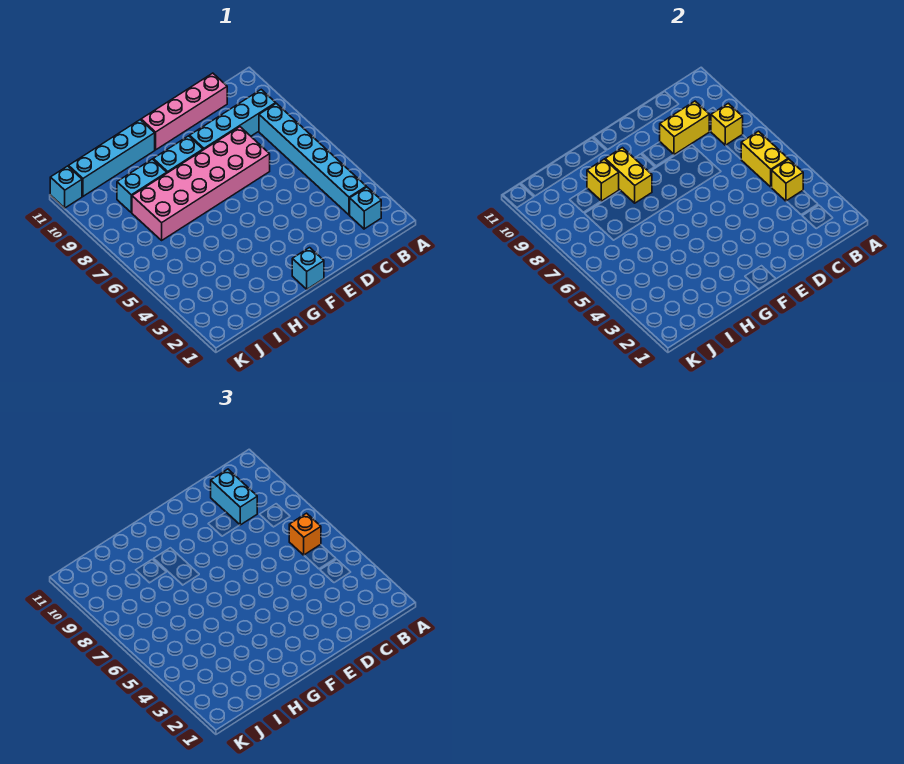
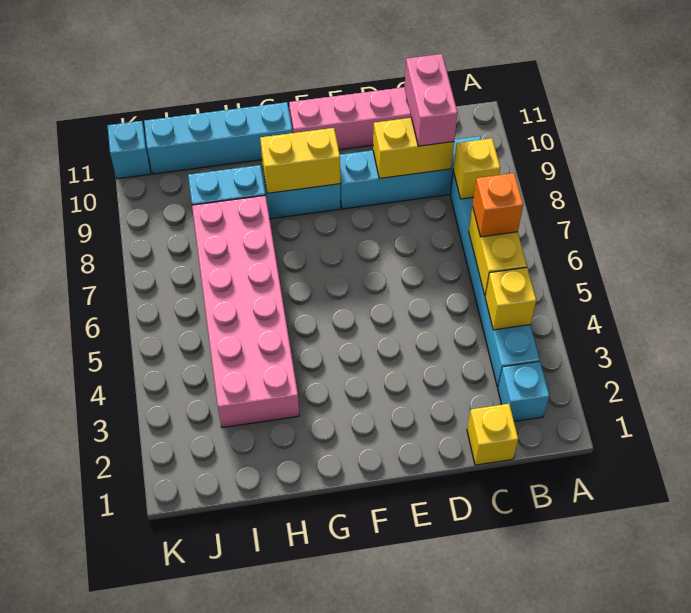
cyan brick C9:C10 level 3 -> pink brick C9:C10 level 3
pink brick D7:I8 level 1 -> pink brick H3:I8 level 1
cyan brick F1 level 1 -> none
yellow brick G8:G9 level 2 -> yellow brick F9:G9 level 2
yellow brick H9 level 2 -> yellow brick C1 level 1

